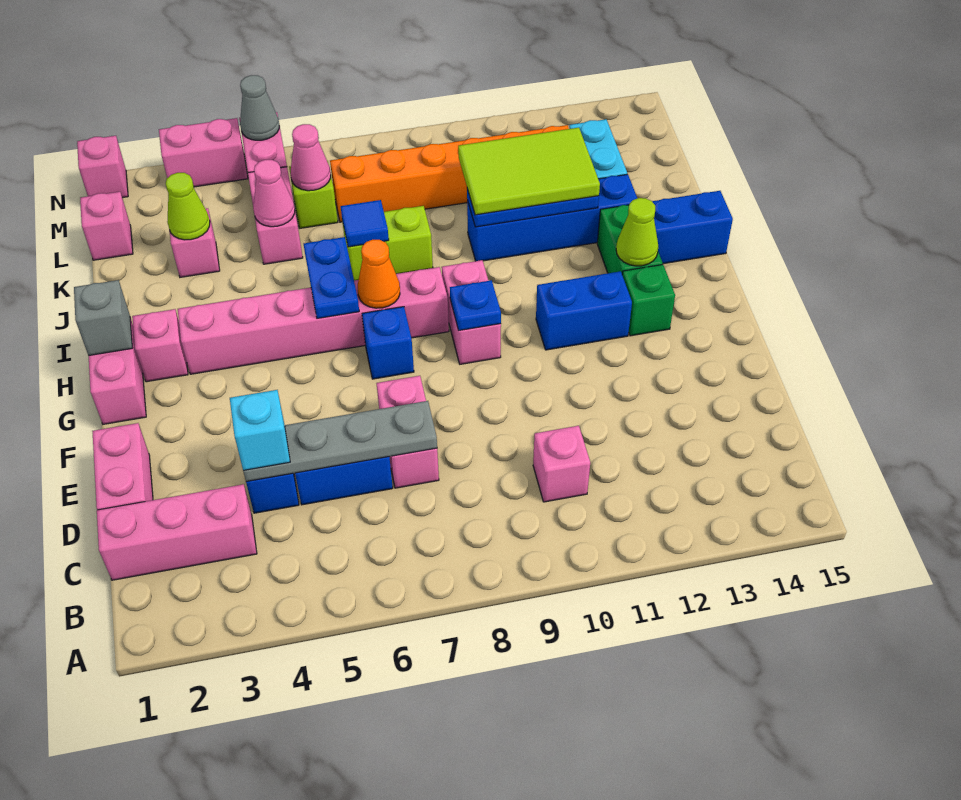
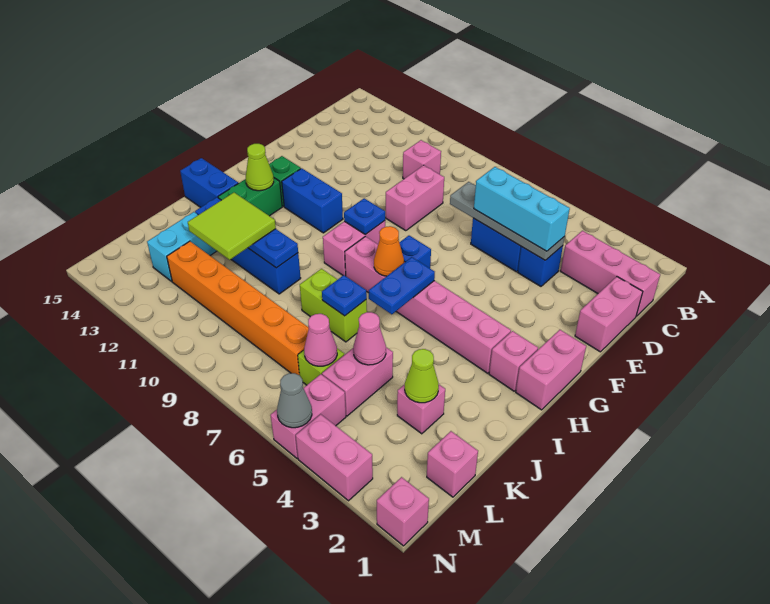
cyan brick D4 level 3 -> cyan brick D4:D6 level 3
pink brick D7:E7 level 1 -> pink brick D9:E9 level 1
grey brick H1 level 2 -> none
blue tile J7 level 2 -> blue plate J7 level 2
lime tile J10:K12 level 3 -> lime tile J11:K12 level 3

